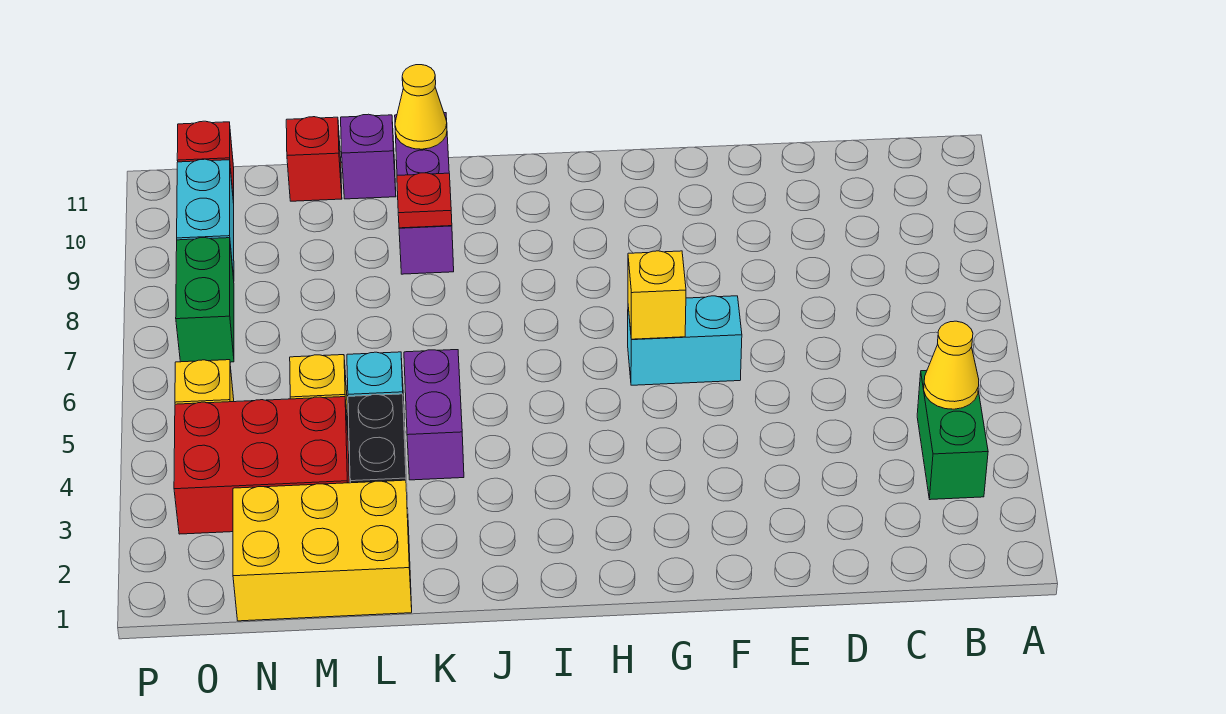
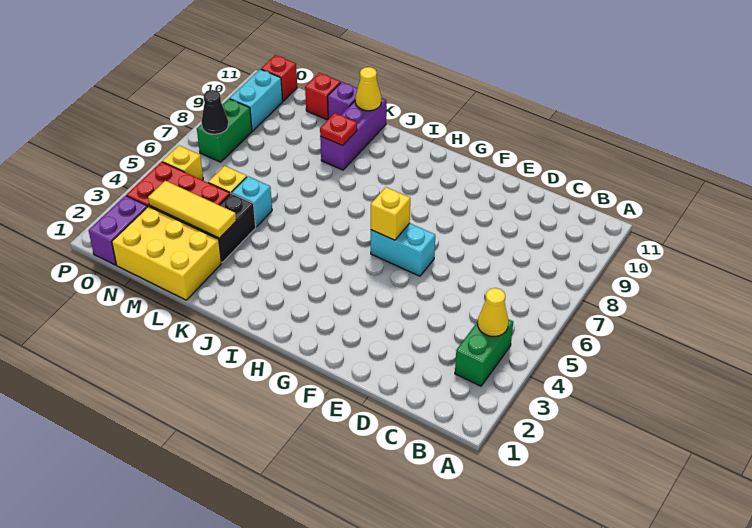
purple brick K4:K5 level 1 -> purple brick O1:O2 level 1
none -> yellow tile L3:N3 level 2
none -> black cone O7 level 2

